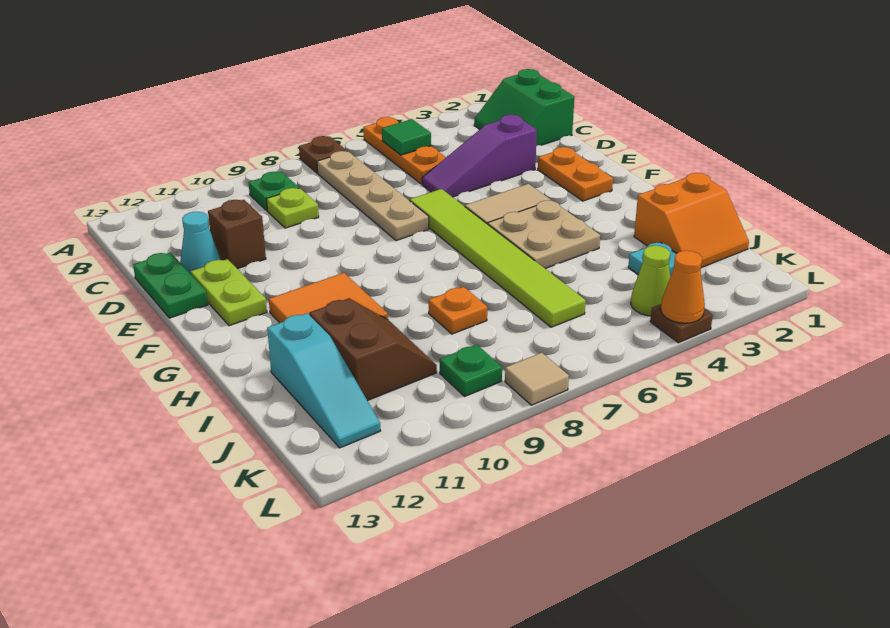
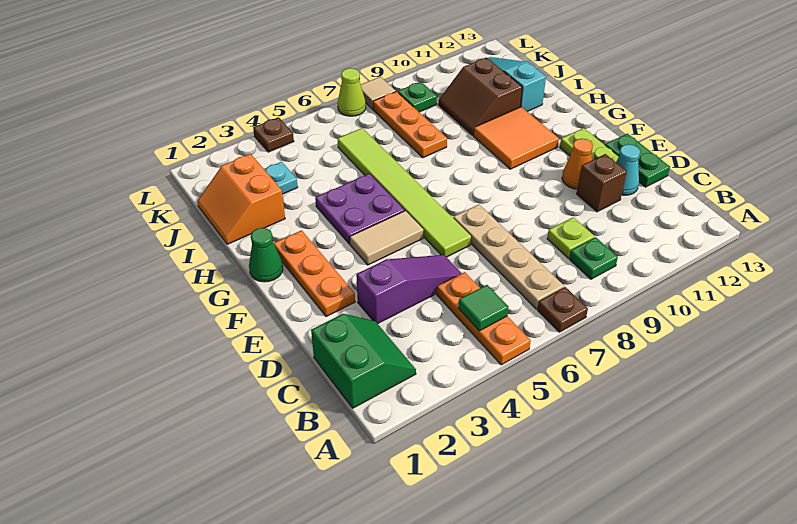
orange plate E2:F2 level 1 -> orange plate E2:G2 level 1
none -> green cone G1 level 1
tan plate G4:H5 level 1 -> purple plate G4:H5 level 1
orange slope I1:J2 level 1 top I -> orange slope I1:J2 level 1 top 2
orange plate I8 level 1 -> orange plate I8:K8 level 1
lime cone K4 level 1 -> lime cone L7 level 1
orange cone L4 level 2 -> orange cone E11 level 1

